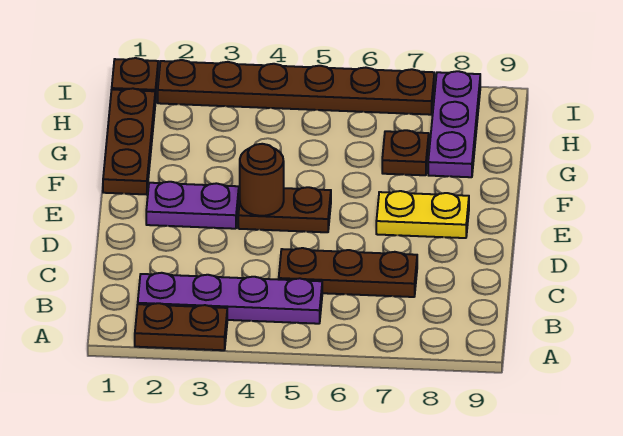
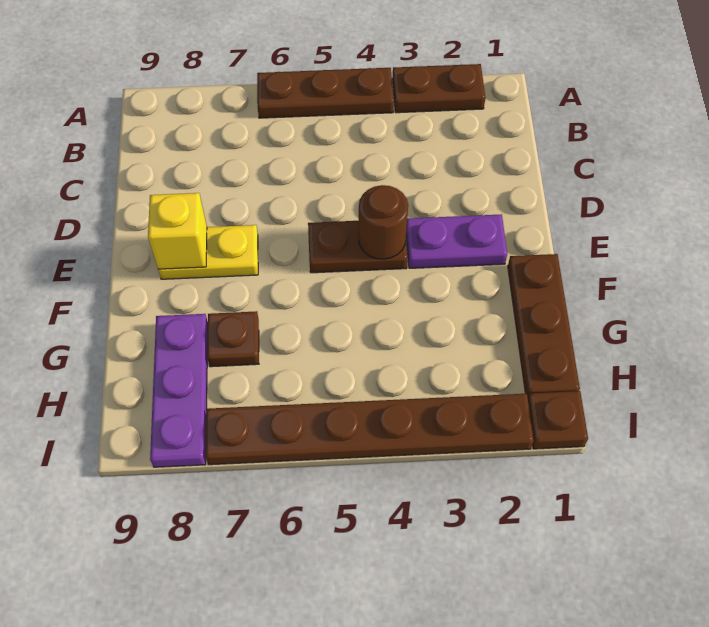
purple plate B2:B5 level 1 -> none
brown plate C5:C7 level 1 -> brown plate A4:A6 level 1
none -> yellow brick E8 level 2

